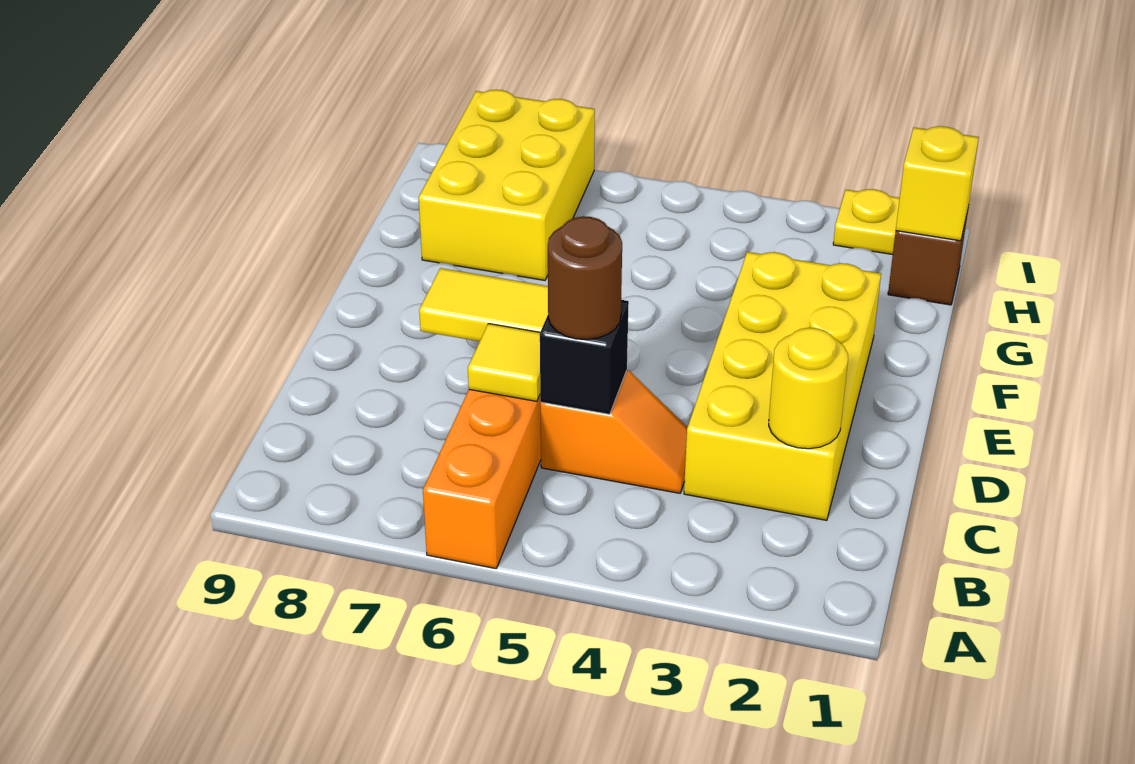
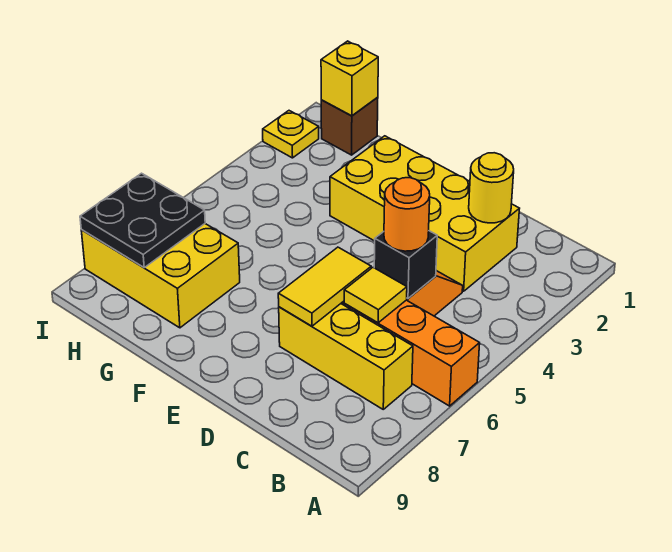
none -> yellow brick B7:D7 level 1
brown round brick C5 level 3 -> orange round brick C5 level 3
none -> black plate H7:I8 level 2

